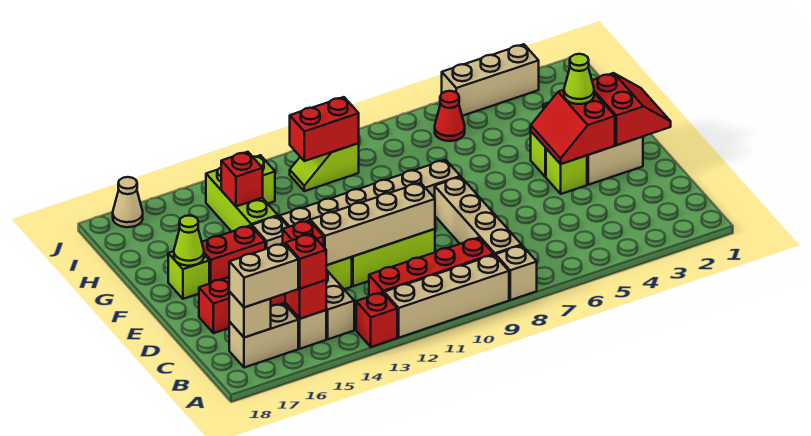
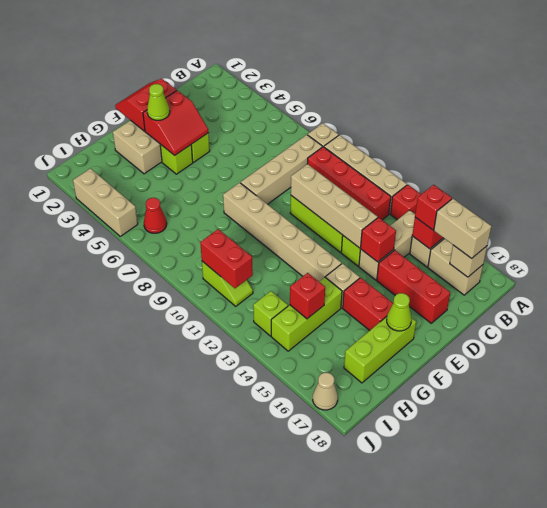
lime brick F17 level 1 -> lime brick F17:H17 level 1

